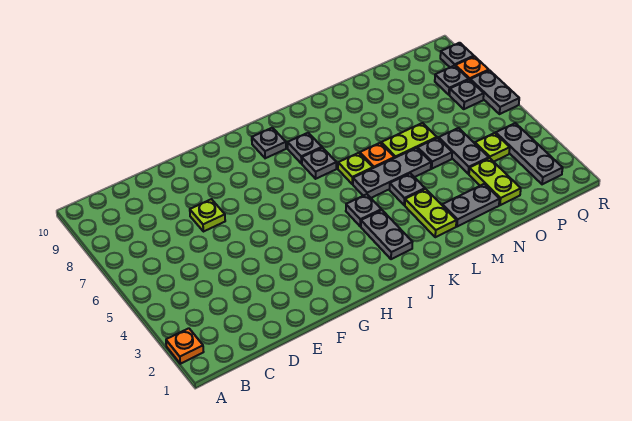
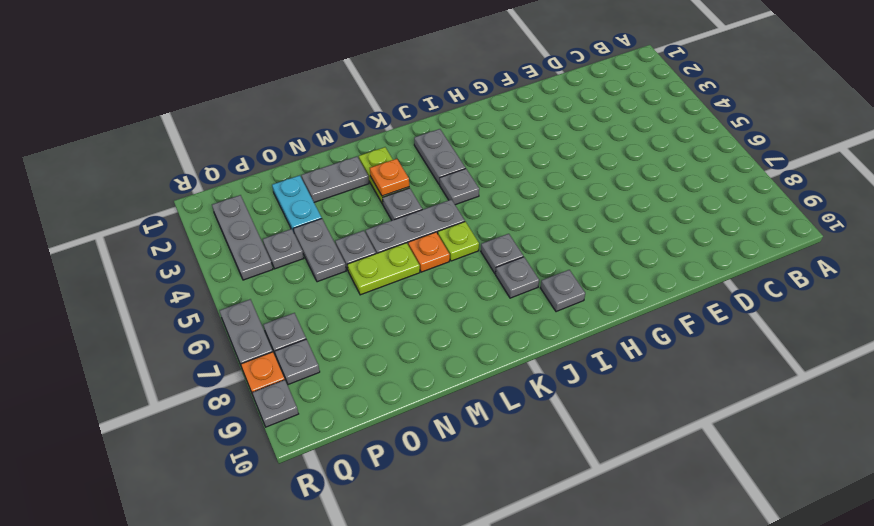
orange plate A2 level 1 -> orange plate L3 level 2
lime plate E7 level 1 -> none
lime plate O2:O3 level 1 -> cyan plate O2:O3 level 1
lime plate P4 level 1 -> grey plate P4 level 1

